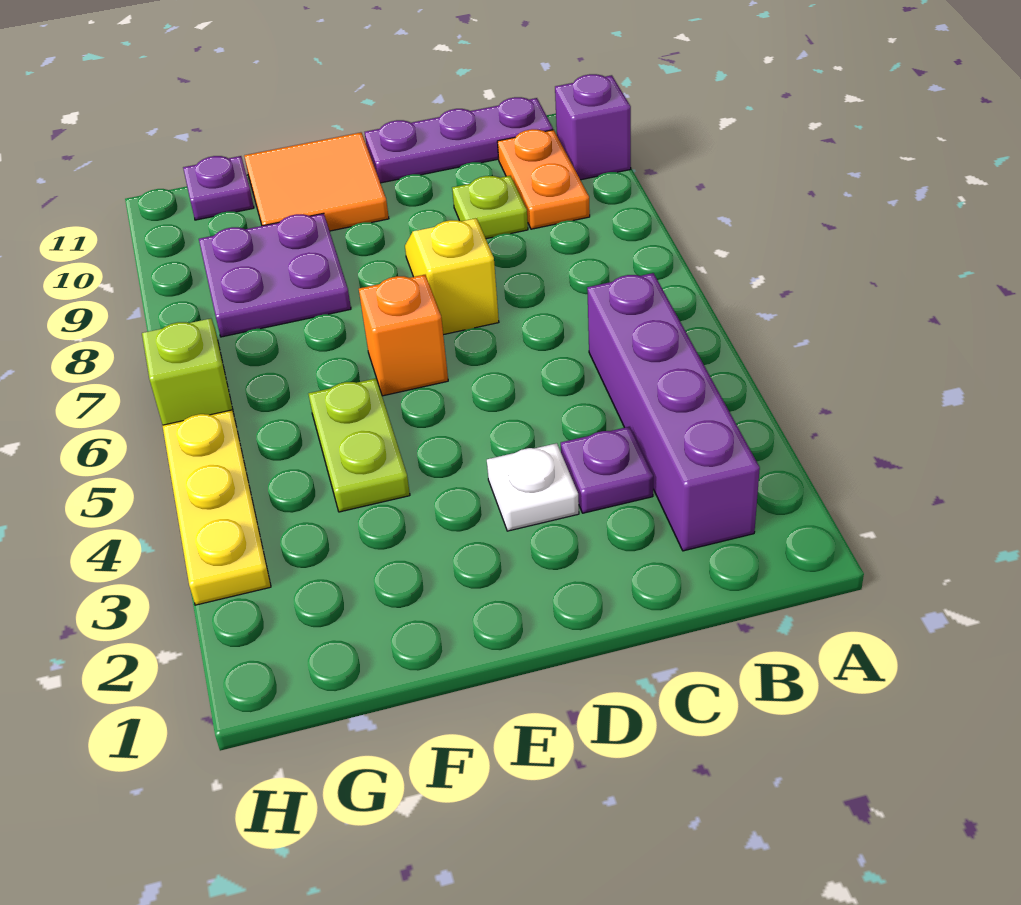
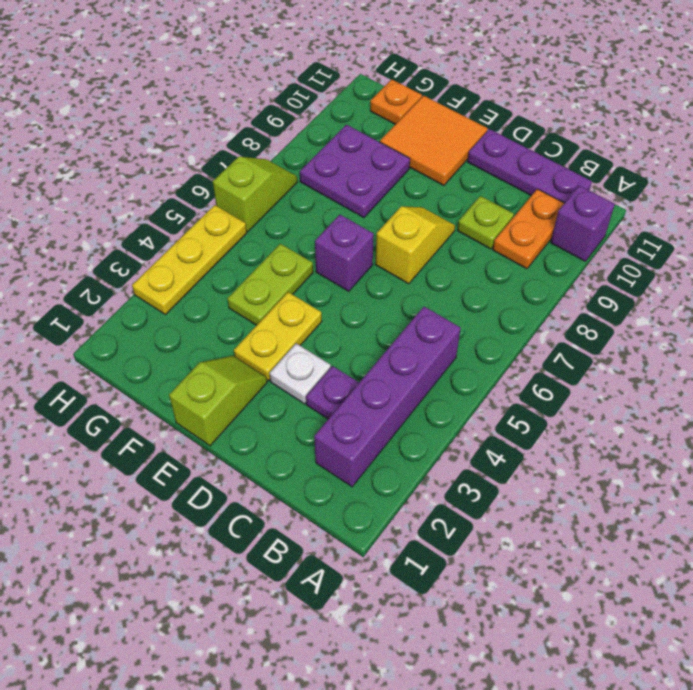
none -> lime slope E1:E2 level 1 top 1
none -> yellow plate E3:E4 level 1
orange brick E6 level 1 -> purple brick E6 level 1
purple plate G11 level 1 -> orange plate G11 level 1

